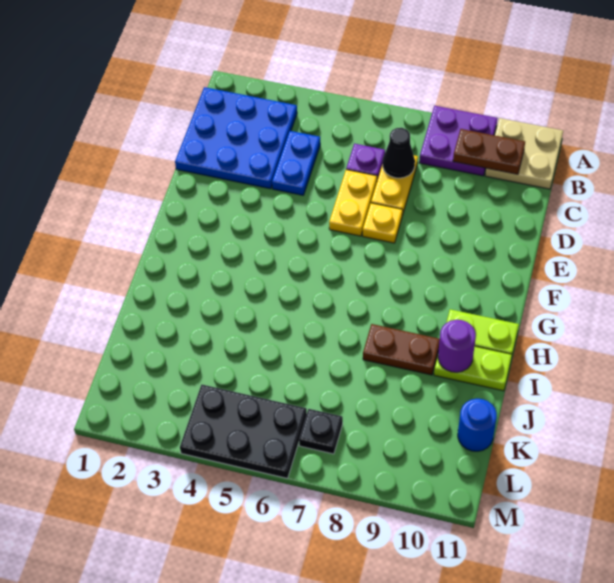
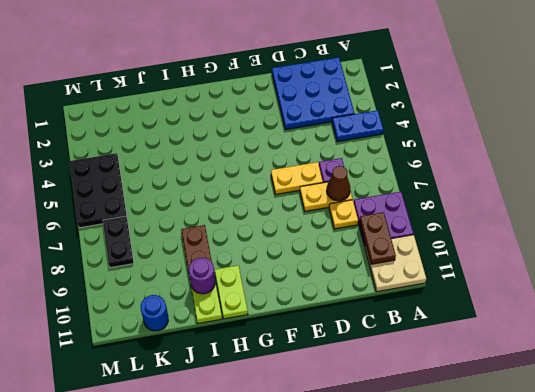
blue plate C4:D4 level 1 -> blue plate A4:B4 level 1
black cone C7 level 2 -> brown cone C7 level 2
yellow plate E7 level 1 -> yellow plate C8 level 1
black plate L7 level 1 -> black plate L7:L8 level 1

